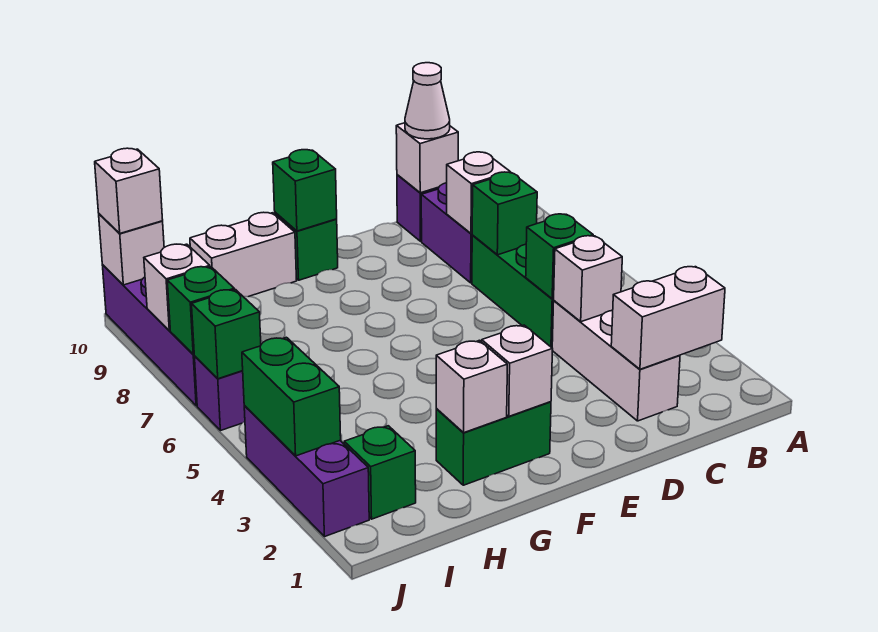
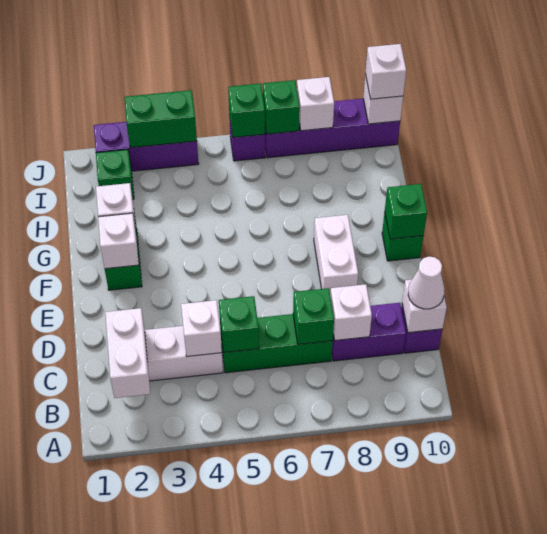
white brick G10:H10 level 1 -> white brick E8:F8 level 1

